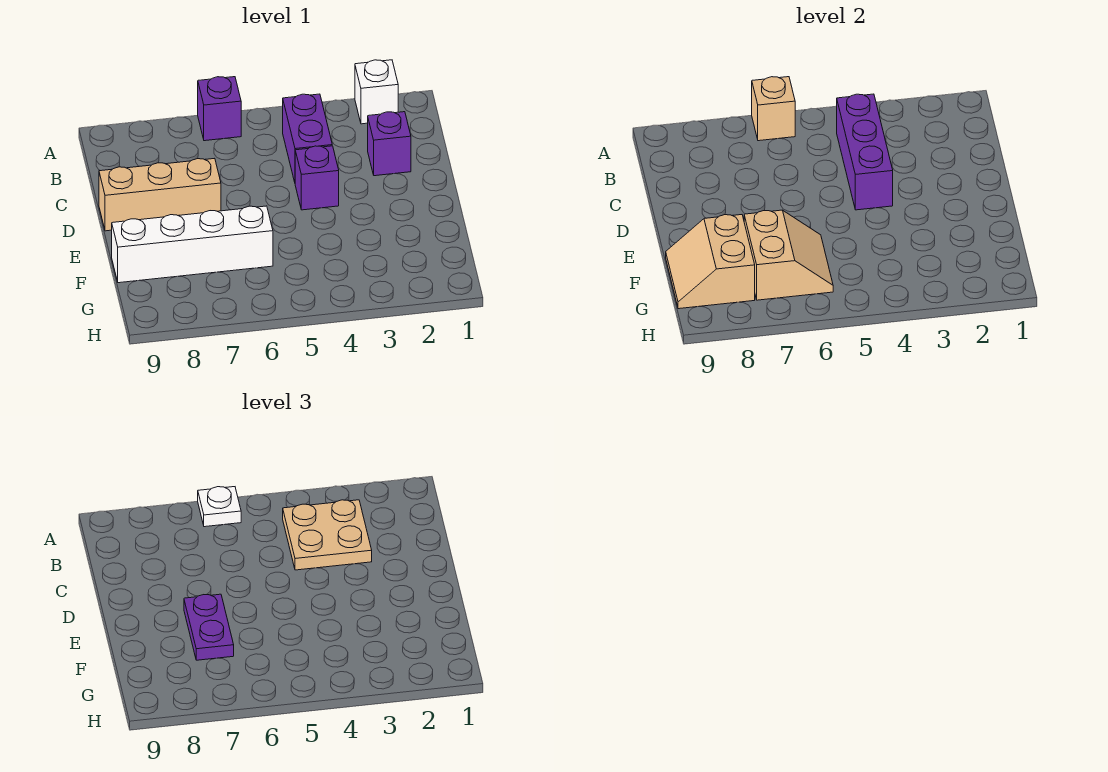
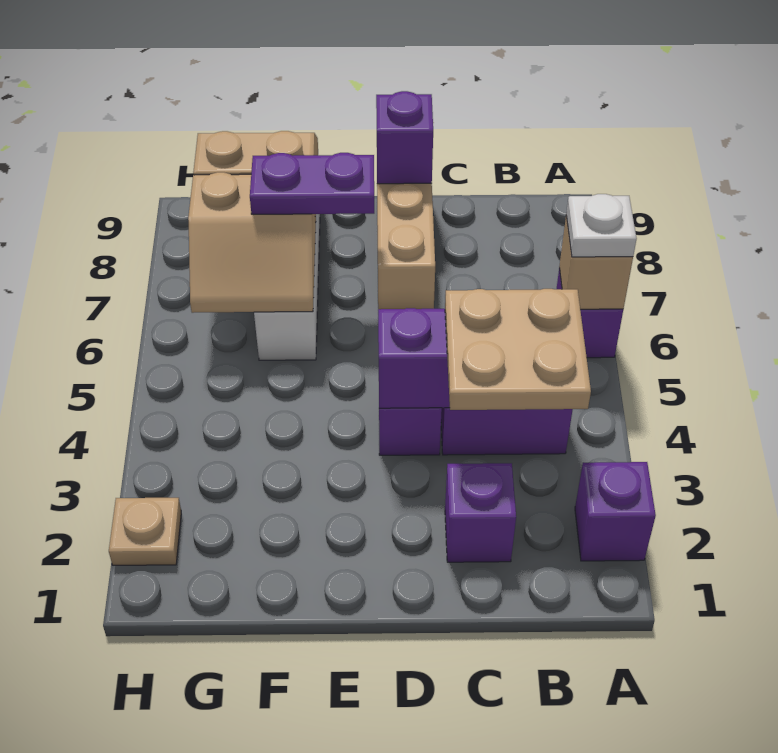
white brick A2 level 1 -> purple brick A2 level 1
none -> purple brick D9 level 2
none -> tan plate H2 level 1

